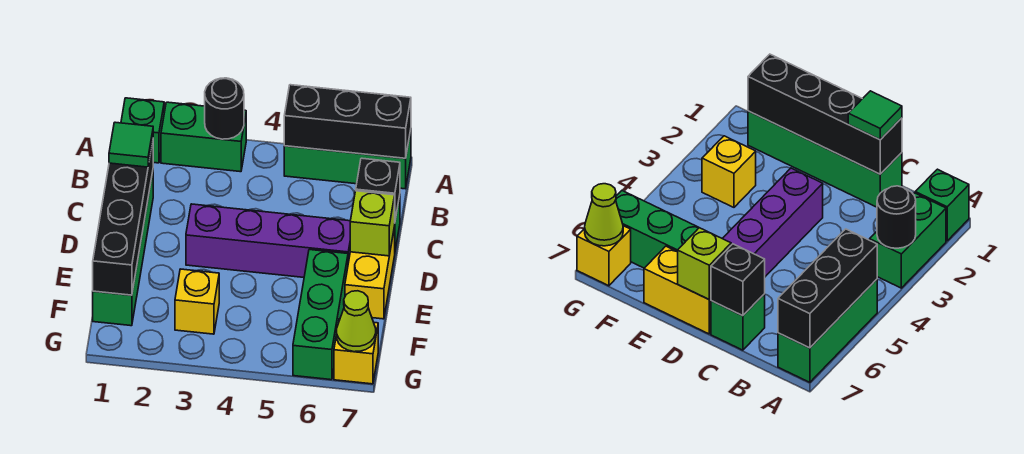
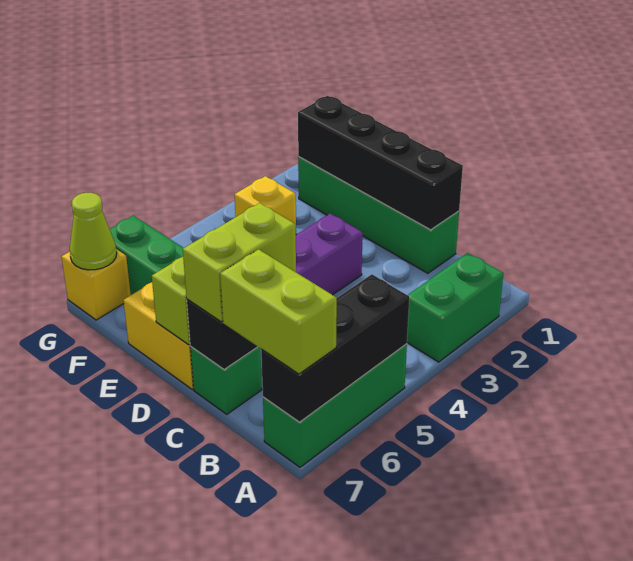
green brick A1 level 1 -> none
black round brick A3 level 2 -> none
none -> lime brick A7:B7 level 3
green tile C1 level 3 -> none
none -> lime brick C6:C7 level 3

